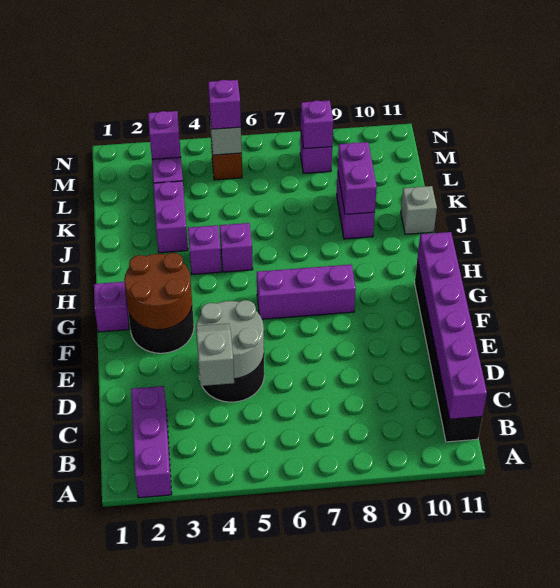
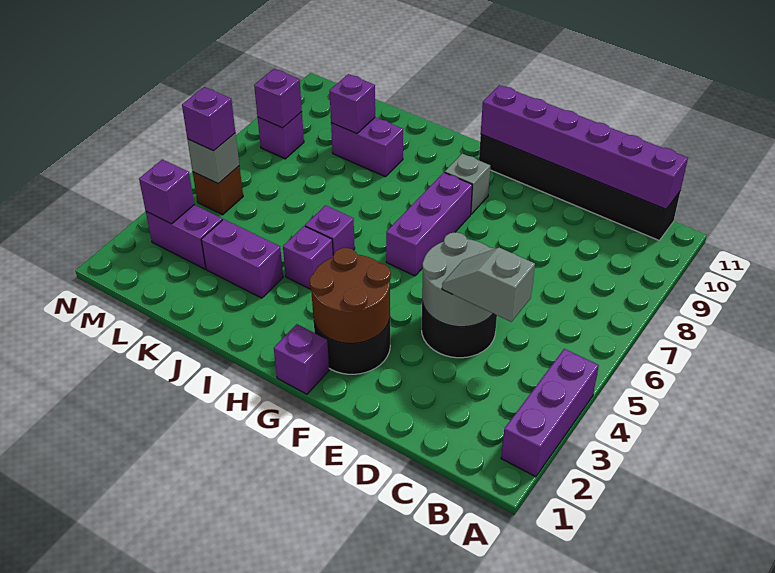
purple brick A2:C2 level 1 -> purple brick A2:A4 level 1
purple brick J9:K9 level 2 -> purple brick K9 level 2
grey brick J11 level 1 -> grey brick G9 level 1

